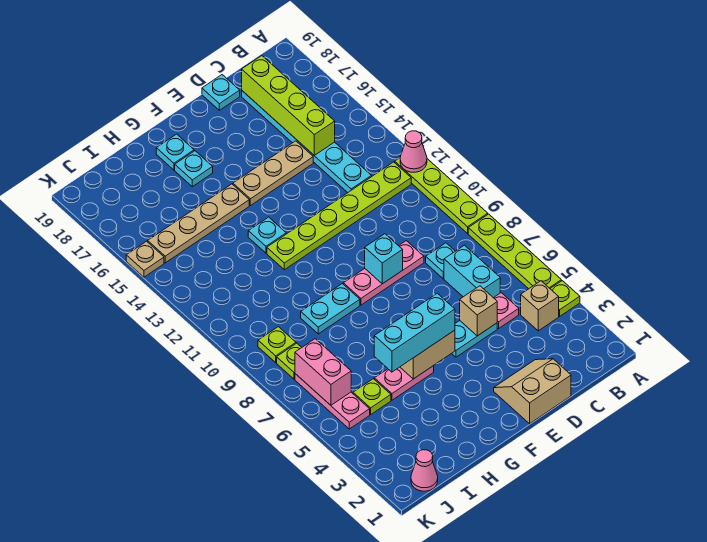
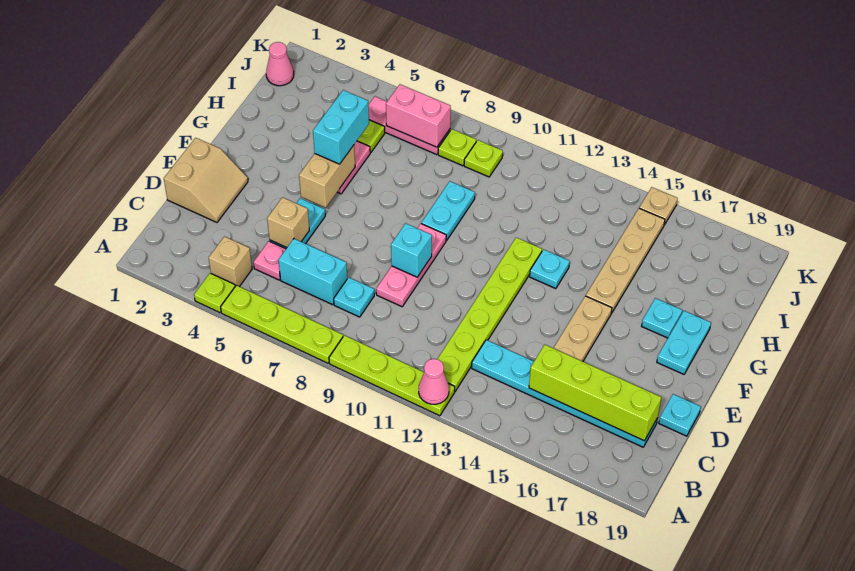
cyan brick F5:H5 level 3 -> cyan brick G5:H5 level 3
cyan plate G18 level 1 -> cyan plate F18:G18 level 1

